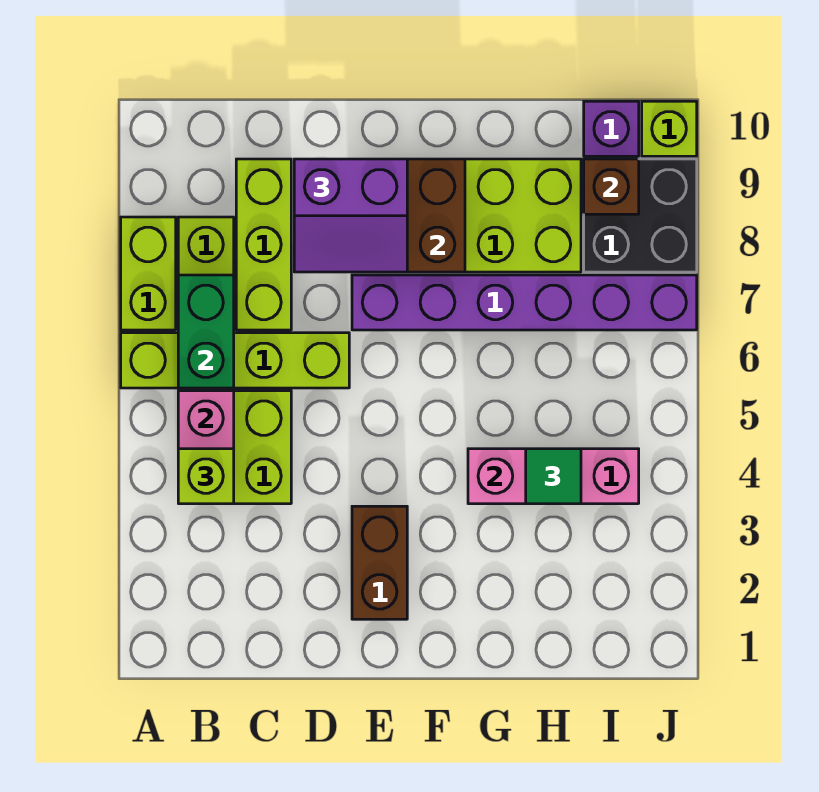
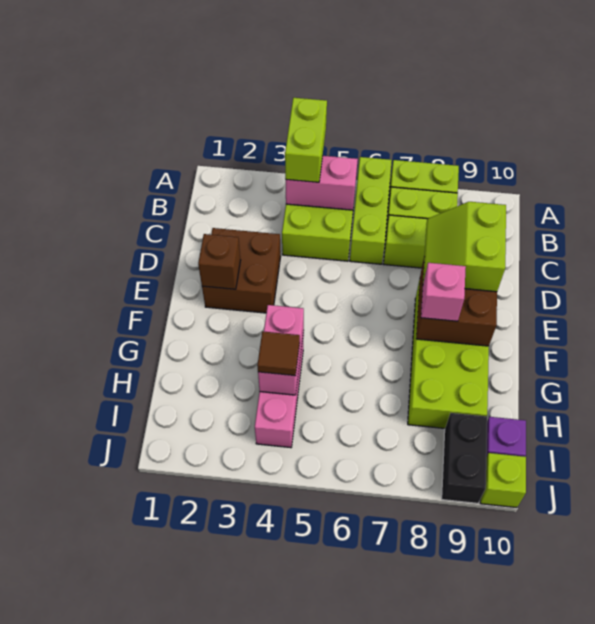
lime brick A6:D6 level 1 -> lime brick A6:C6 level 1
lime brick B4 level 3 -> lime brick A4:B4 level 3
green brick B6:B7 level 2 -> none
purple slope D8:E9 level 3 top 9 -> lime slope D8:E9 level 3 top 9
brown brick E2:E3 level 1 -> brown brick D2:E3 level 1
purple brick E7:J7 level 1 -> none
none -> pink brick F8 level 3
green tile H4 level 3 -> brown tile H4 level 3
black brick I8:J9 level 1 -> black brick I9:J9 level 1
brown brick I9 level 2 -> brown brick E2 level 2

